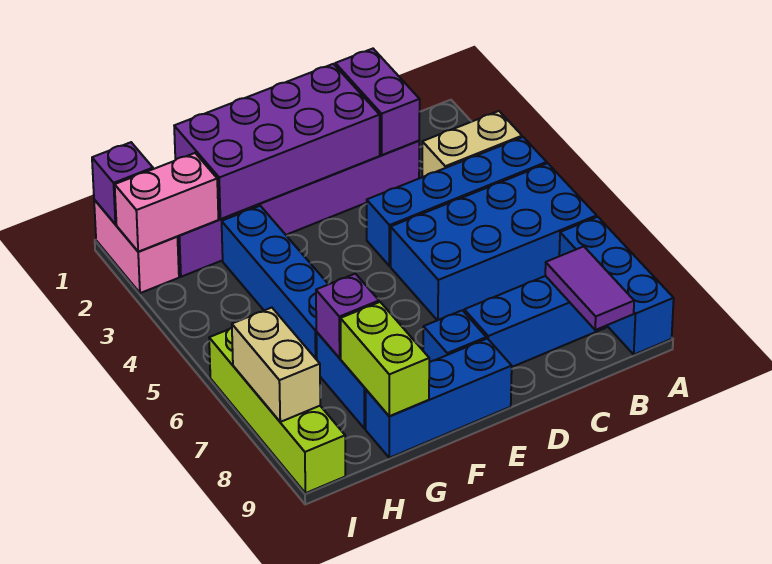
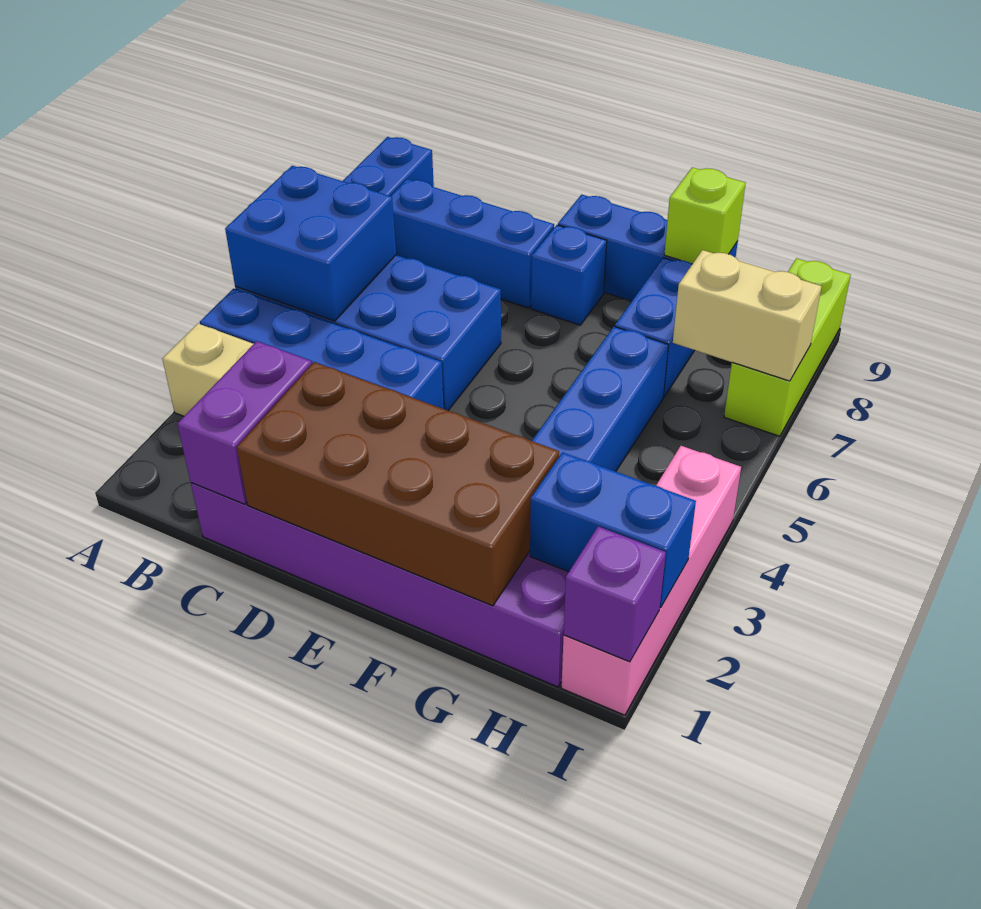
none -> blue brick A5:B6 level 2
purple tile B8:B9 level 2 -> none
purple brick D1:G2 level 2 -> brown brick D1:G2 level 2
purple brick G7 level 2 -> none
lime brick G8:G9 level 2 -> lime brick G9 level 2
pink brick H2:I2 level 2 -> blue brick H2:I2 level 2
pink brick I1:I2 level 1 -> pink brick I1:I4 level 1
lime brick I6:I9 level 1 -> lime brick I7:I9 level 1
tan brick I7:I8 level 2 -> tan brick H7:I7 level 2

